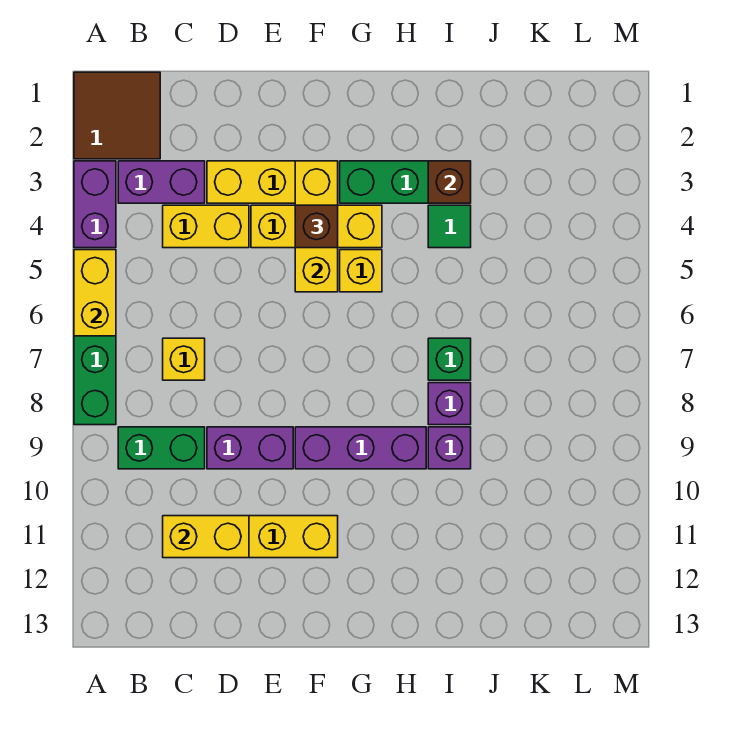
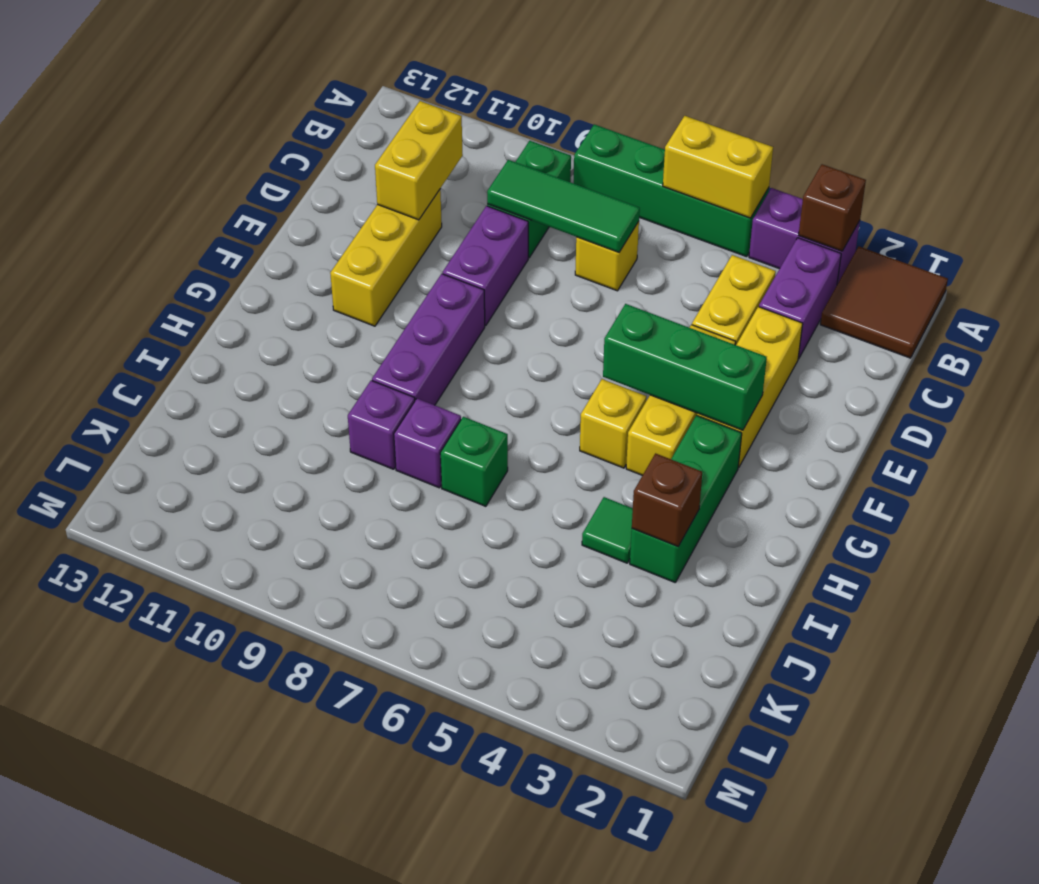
none -> green tile C7:C9 level 2
yellow brick F3:F5 level 2 -> green brick F3:F5 level 2
brown brick F4 level 3 -> brown brick A3 level 2

